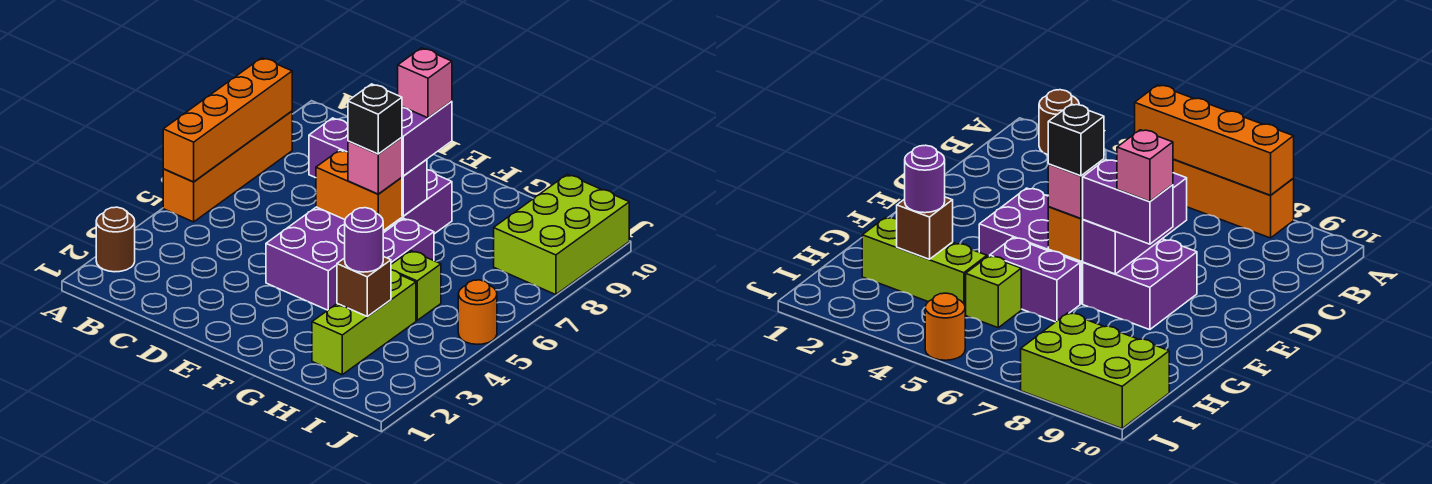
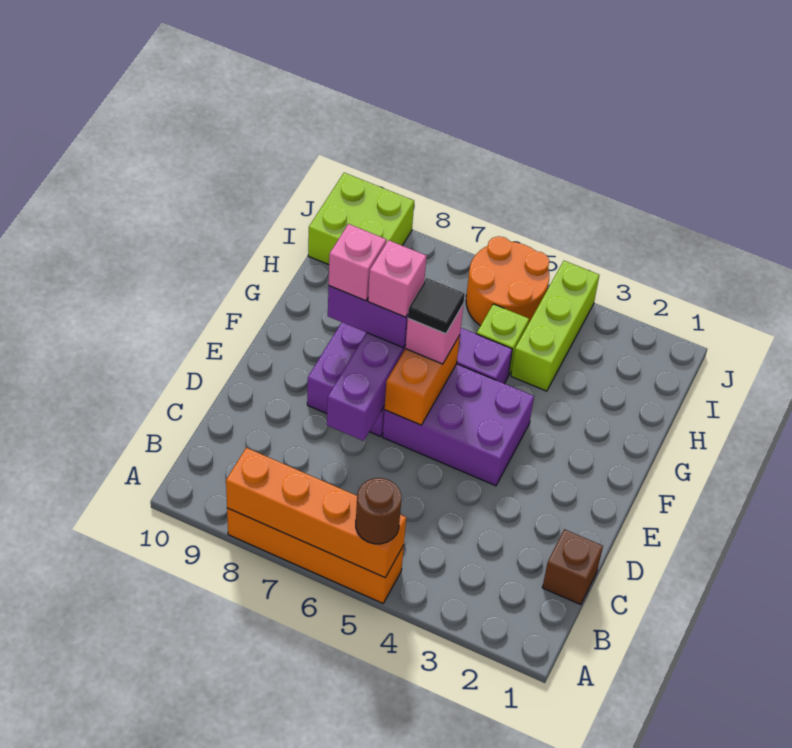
brown round brick A2 level 1 -> brown round brick A5 level 3
black brick F6 level 4 -> black tile F6 level 4
none -> pink brick F7 level 4
lime brick H2:H4 level 1 -> lime brick H4:J4 level 1
brown brick H3 level 2 -> brown brick C1 level 1
purple round brick H3 level 3 -> none
lime brick I8:J10 level 1 -> lime brick I9:J10 level 1
orange round brick J5 level 1 -> orange round brick I5:J6 level 1

